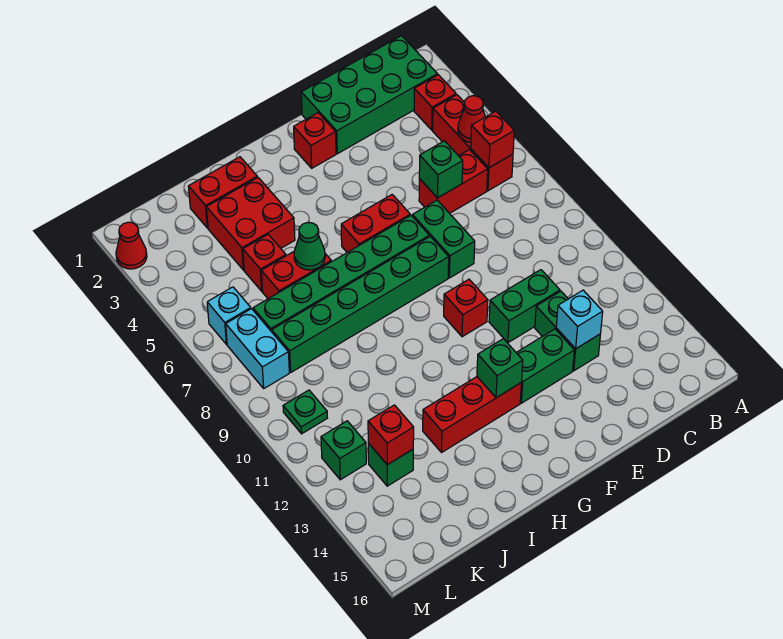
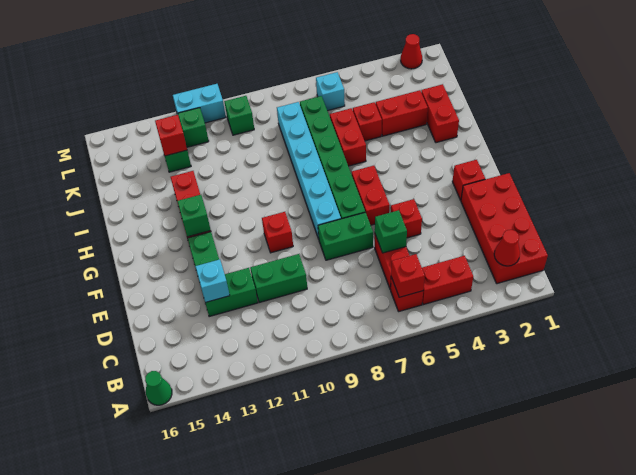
green brick B1:E2 level 1 -> red brick B1:E2 level 1
red brick B3 level 1 -> red brick E5 level 1
red cone B5 level 2 -> red cone B2 level 2
green brick D11:E11 level 1 -> green brick D10:D11 level 1
green brick F8:K8 level 1 -> cyan brick F8:K8 level 1
red brick I3:J4 level 1 -> red brick J3:J4 level 1
green cone I6 level 2 -> green cone A16 level 1
cyan brick L7:L8 level 1 -> cyan brick M11:M12 level 1
green plate L10 level 1 -> green brick L10 level 1

